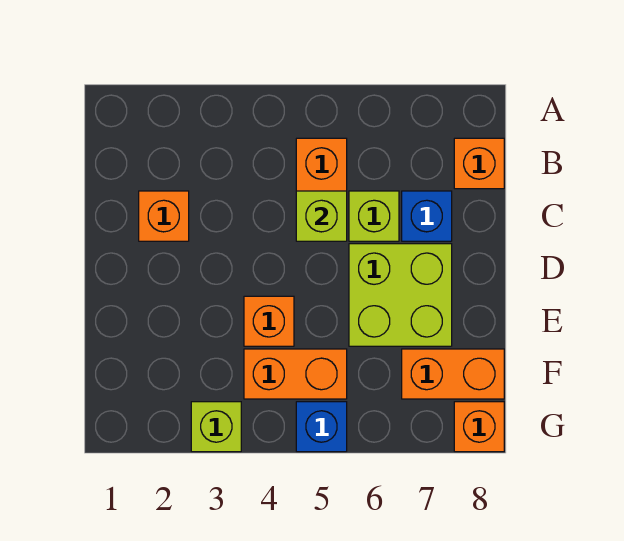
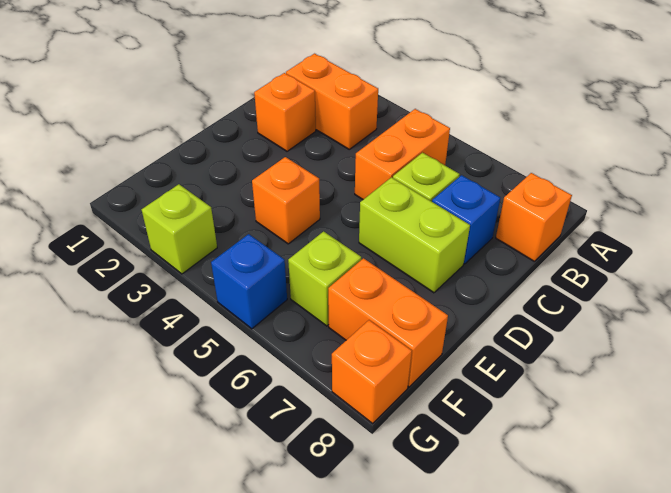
lime brick C5 level 2 -> lime brick F6 level 1
lime brick D6:E7 level 1 -> lime brick D6:D7 level 1
orange brick F4:F5 level 1 -> orange brick B2:B3 level 1

